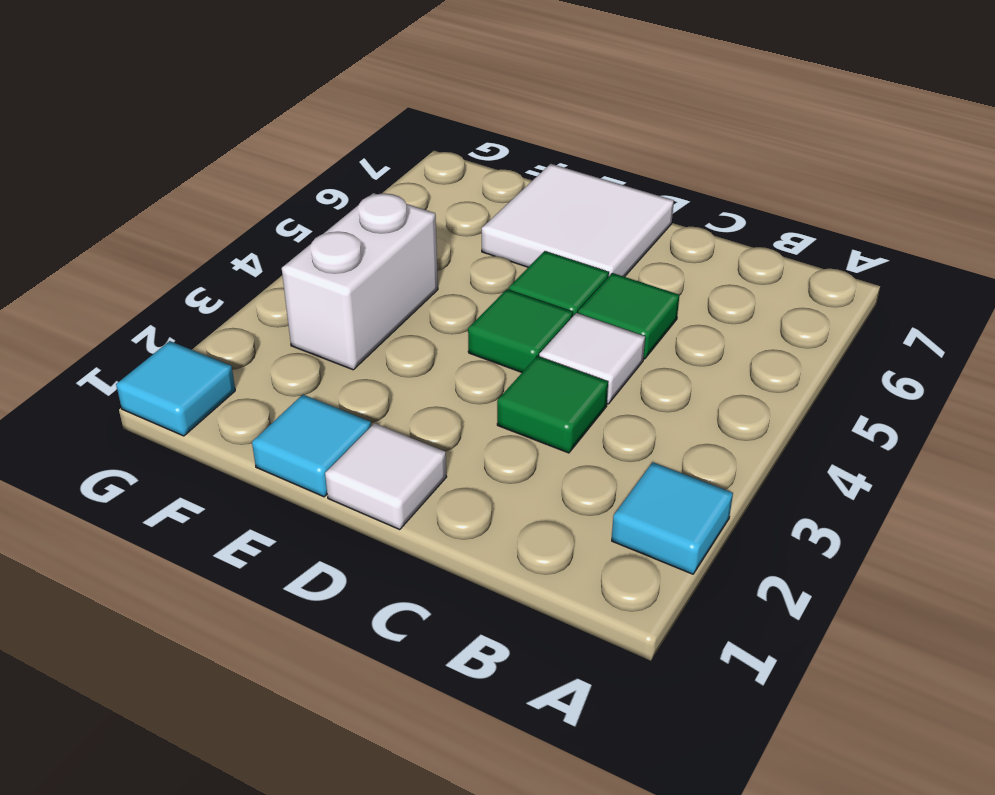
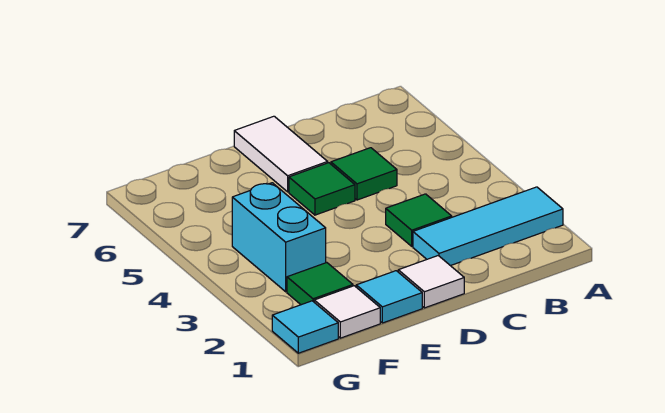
cyan tile A2 level 1 -> cyan tile A2:C2 level 1
white tile C4 level 1 -> white tile F1 level 1
green tile D4 level 1 -> green tile F2 level 1
white tile D6:E7 level 1 -> white tile D6:D7 level 1
white brick F3:F4 level 1 -> cyan brick F3:F4 level 1

